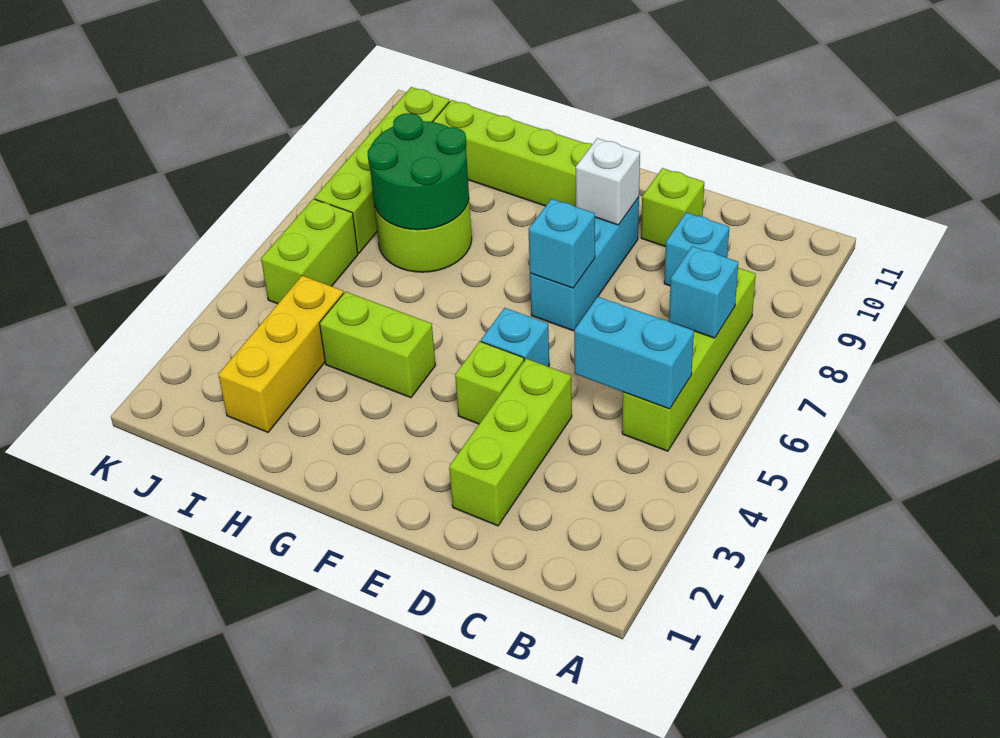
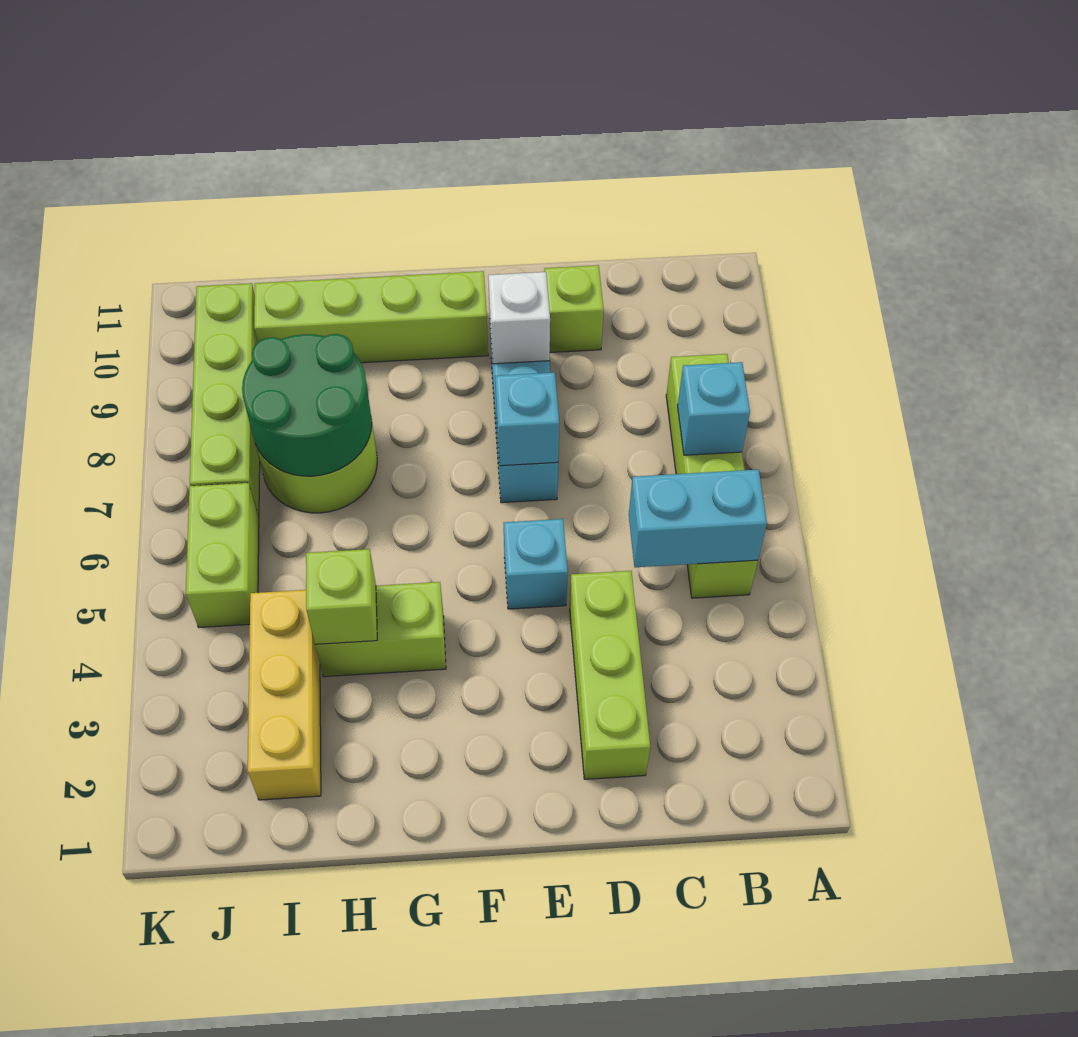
cyan brick C9 level 1 -> none
lime brick E4 level 1 -> lime brick H4 level 2

